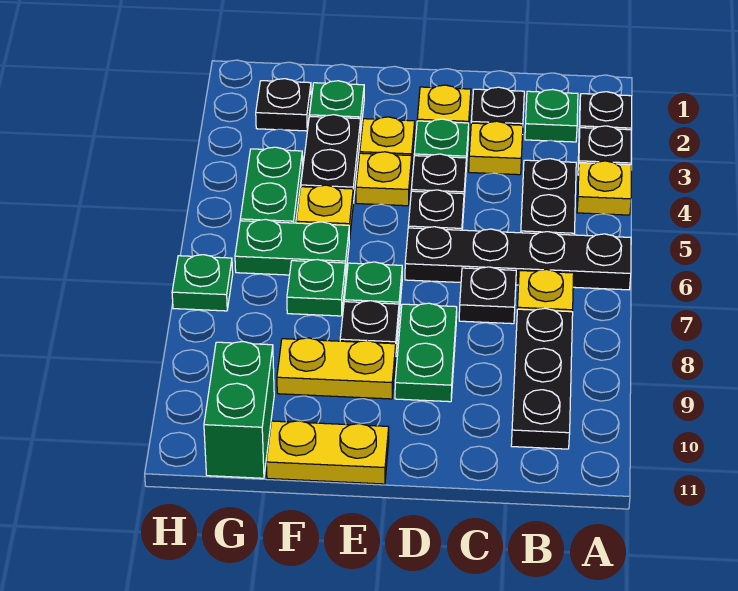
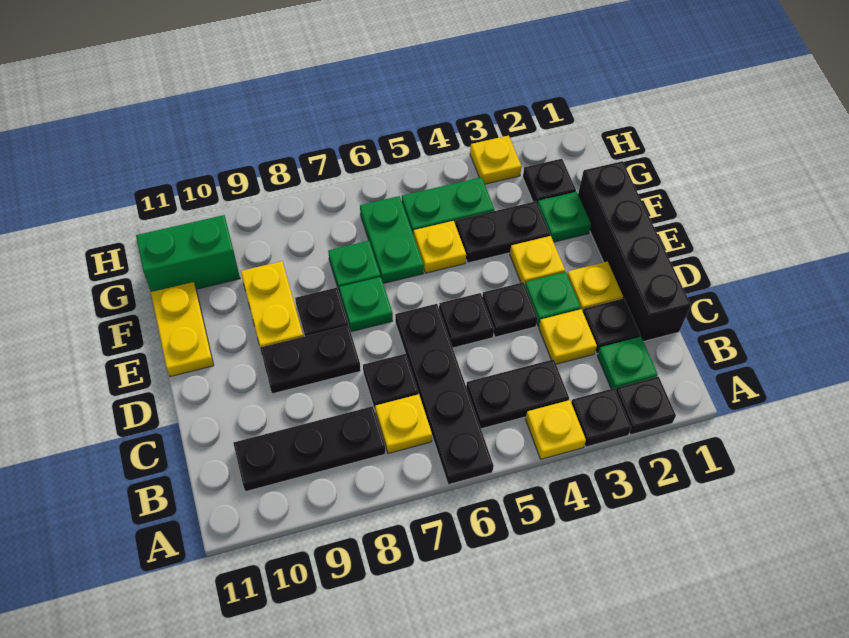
none -> black brick C1:F1 level 1
green plate D8:D9 level 1 -> black plate D8:D9 level 1
yellow plate E4 level 1 -> yellow plate H3 level 1
green plate H7 level 1 -> none

